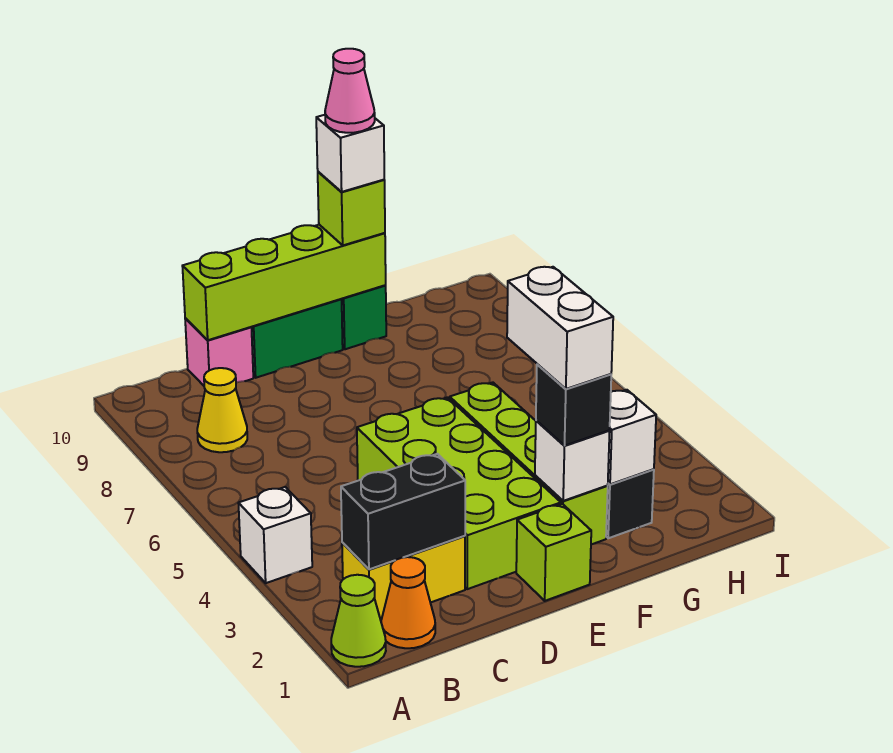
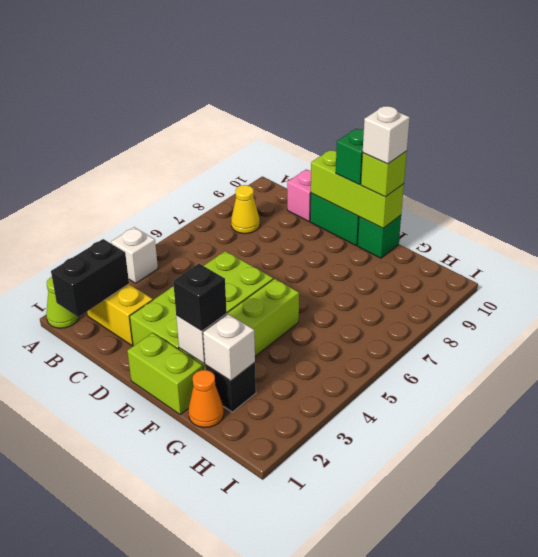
orange cone B1 level 1 -> orange cone G1 level 1
black brick B2:C2 level 2 -> black brick B1:B2 level 2
lime brick C10:F10 level 2 -> lime brick D10:F10 level 2
lime brick E1 level 1 -> lime brick E1:F1 level 1
none -> green brick E10 level 3
white brick F2:F3 level 4 -> none
pink cone F10 level 5 -> none

